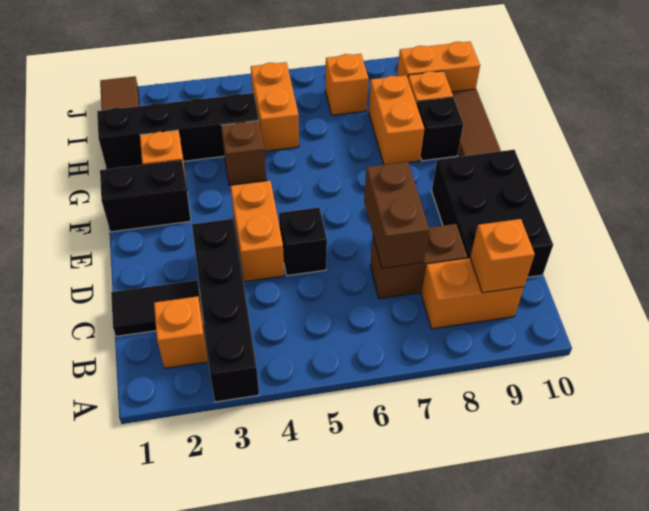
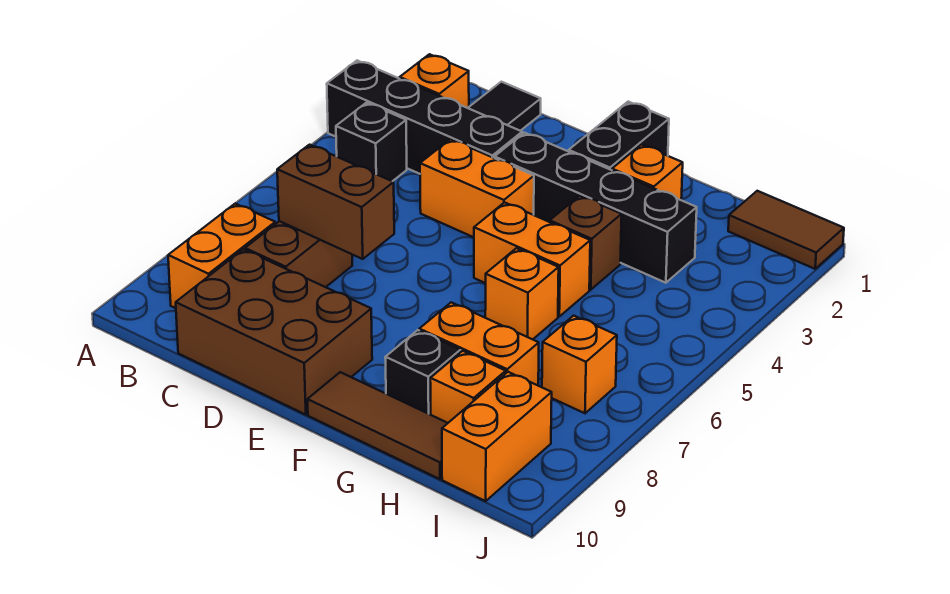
orange brick B9 level 2 -> orange brick G6 level 1
black brick C9:E10 level 1 -> brown brick C9:E10 level 1
black brick D5 level 1 -> black brick B4 level 1
black brick H1:H4 level 1 -> black brick E3:H3 level 1
orange brick H5:I5 level 1 -> orange brick F5:G5 level 1

